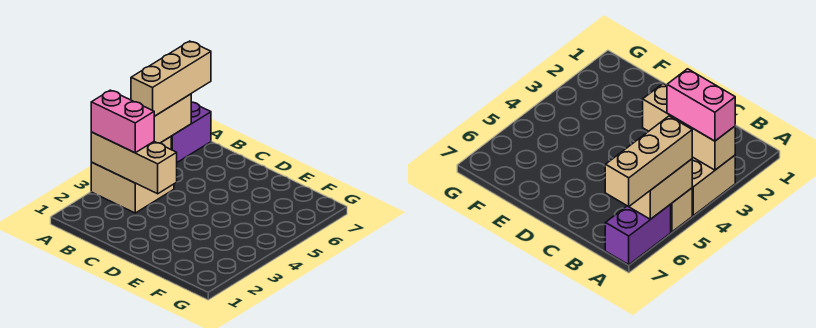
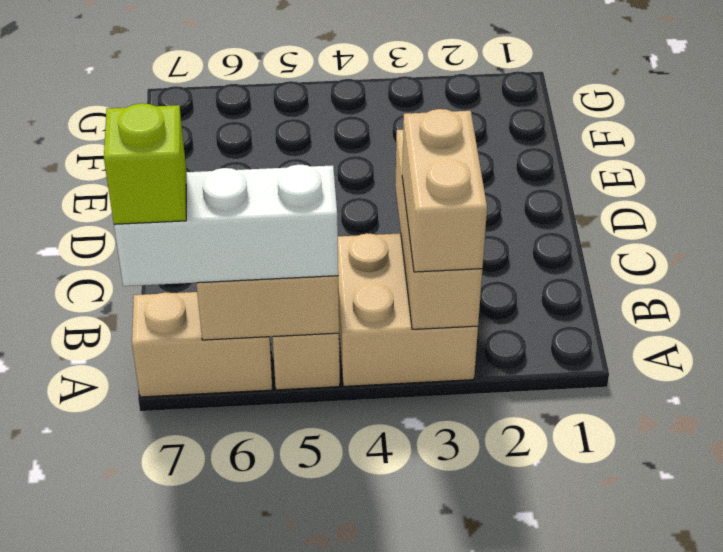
pink brick A3:B3 level 3 -> tan brick A3:B3 level 3
tan brick A5:A7 level 3 -> white brick A5:A7 level 3
purple brick A6:A7 level 1 -> tan brick A6:A7 level 1
none -> lime brick A7 level 4

